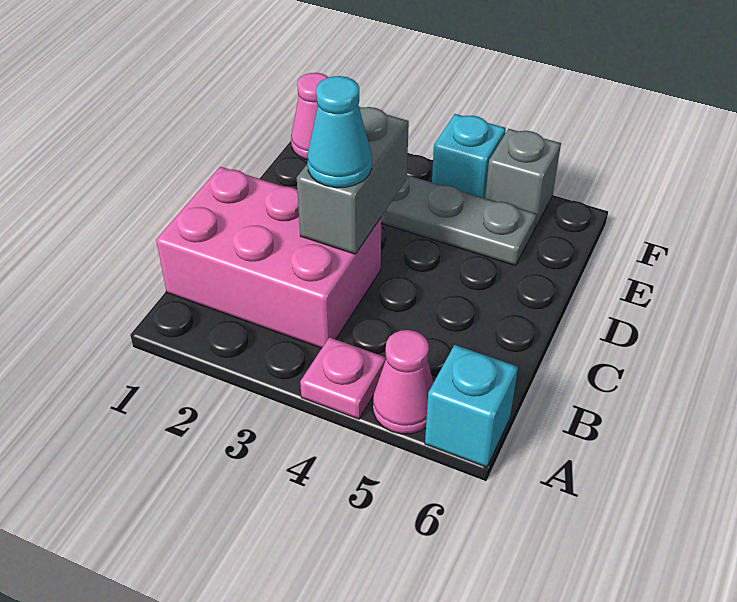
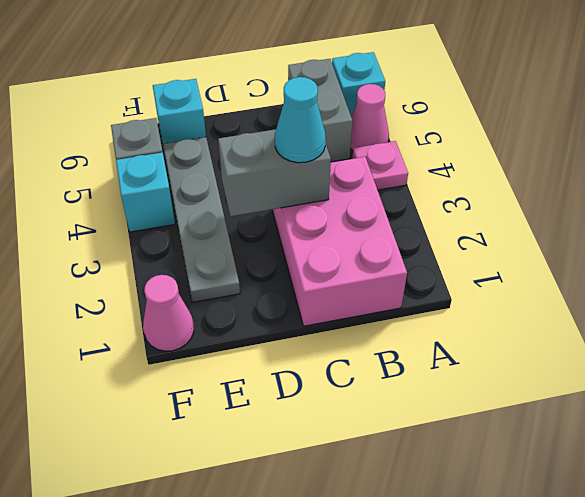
none -> grey brick B5:B6 level 1
none -> cyan brick E6 level 1

